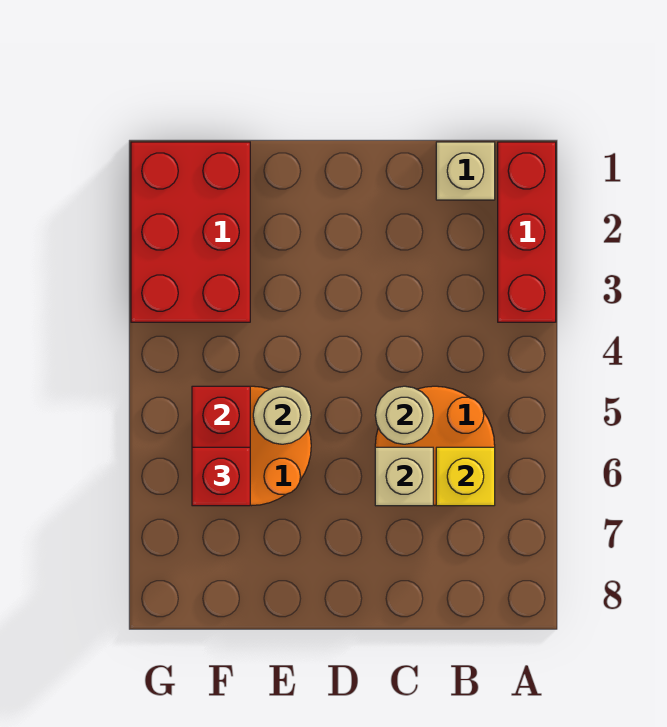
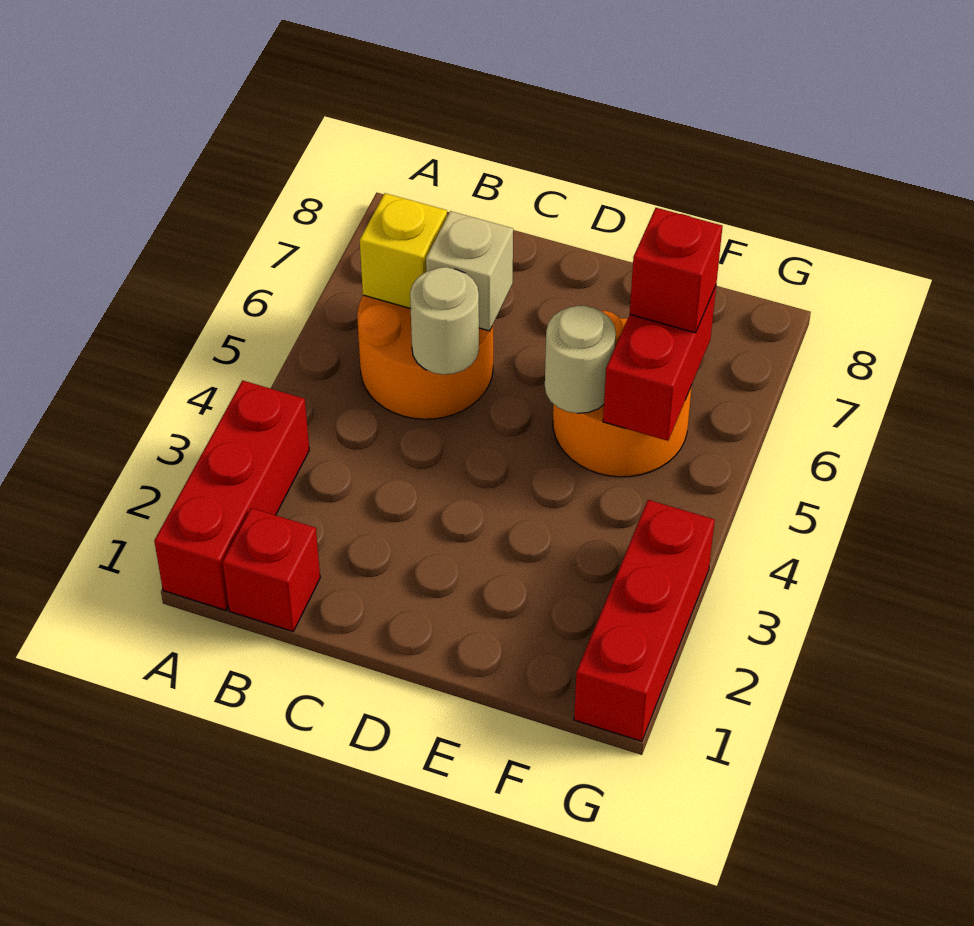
tan brick B1 level 1 -> red brick B1 level 1
red brick F1:G3 level 1 -> red brick G1:G3 level 1

